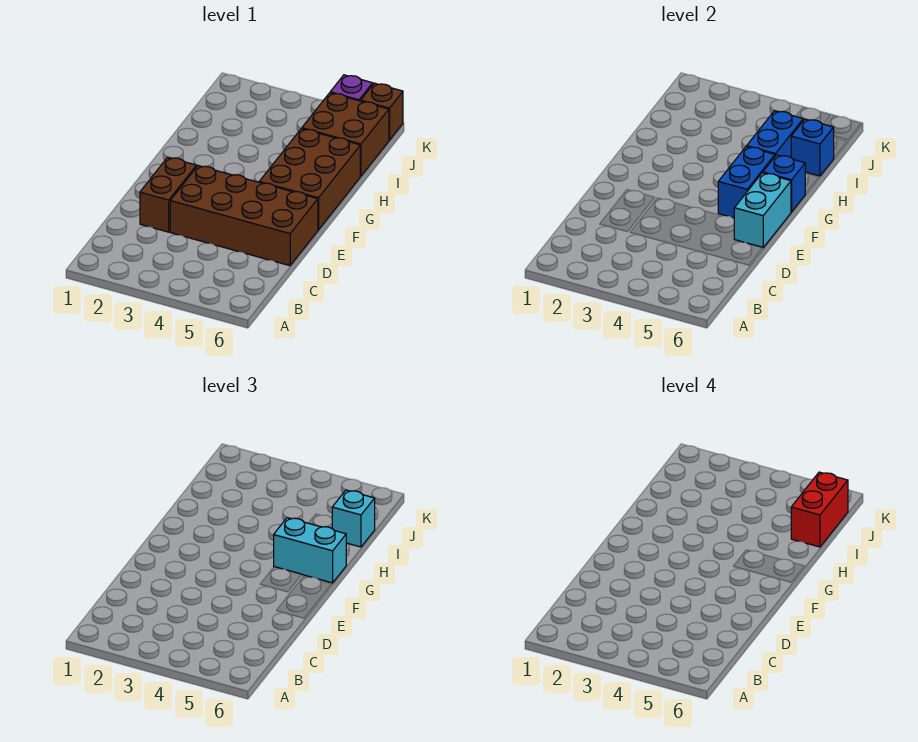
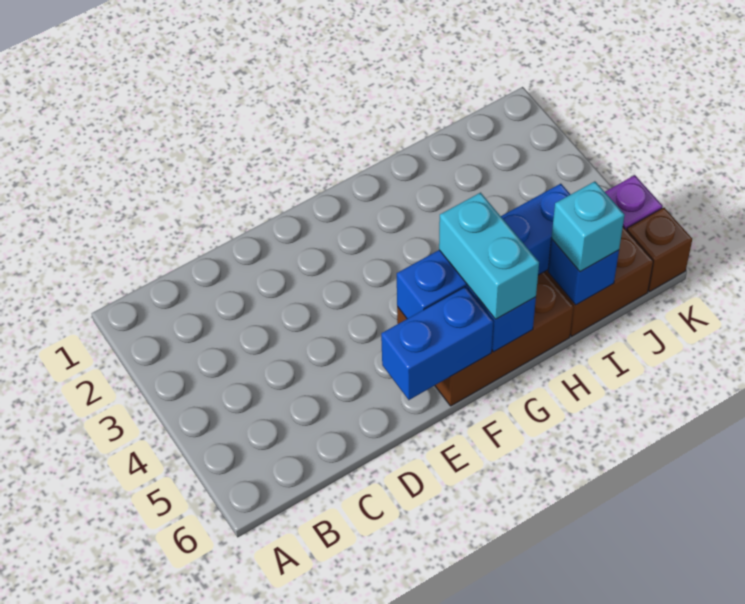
brown brick D2:E2 level 1 -> none
brown brick D3:E6 level 1 -> none
cyan brick E6:F6 level 2 -> blue brick E6:F6 level 2
red brick I6:J6 level 4 -> none

